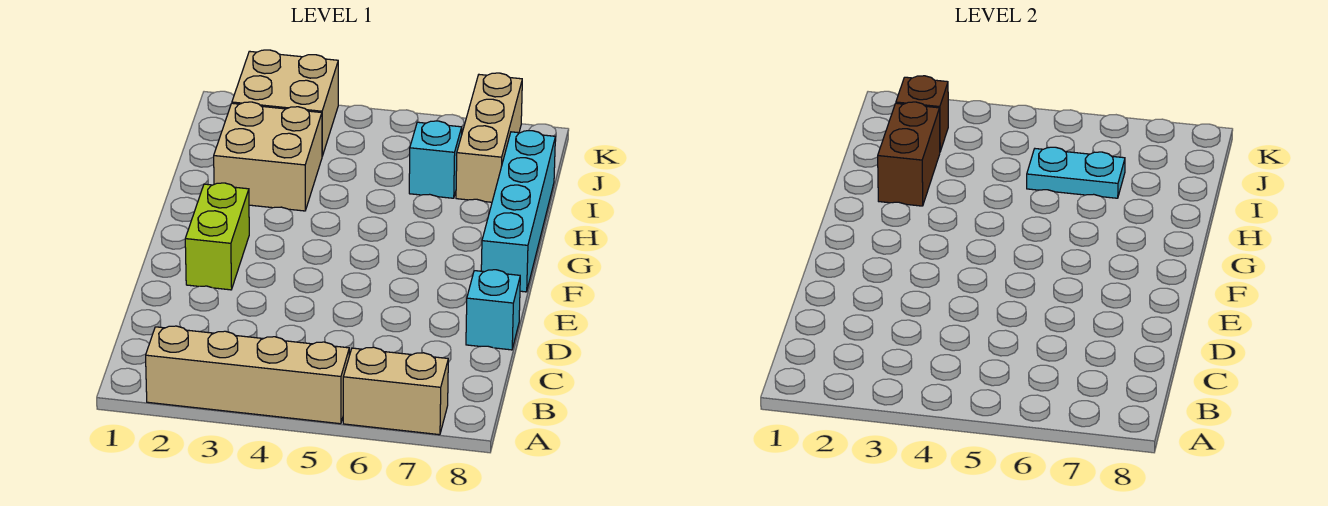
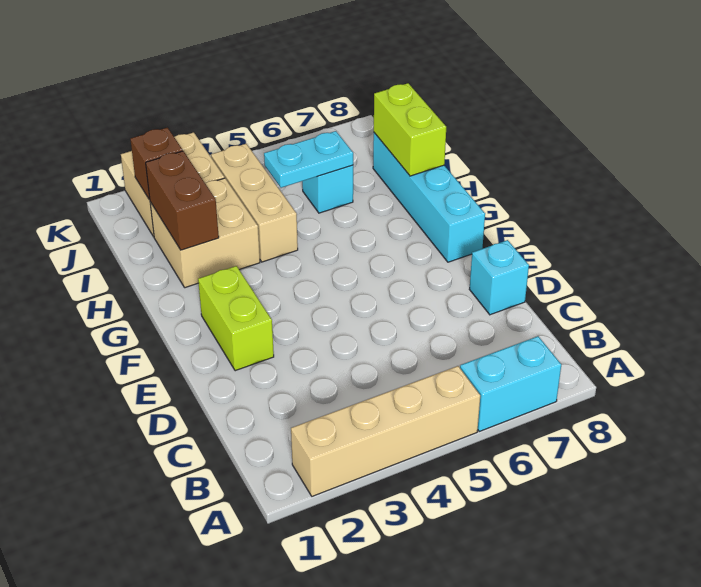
tan brick A6:A7 level 1 -> cyan brick A6:A7 level 1
none -> lime brick H8:I8 level 2
tan brick I7:K7 level 1 -> tan brick H4:J4 level 1

